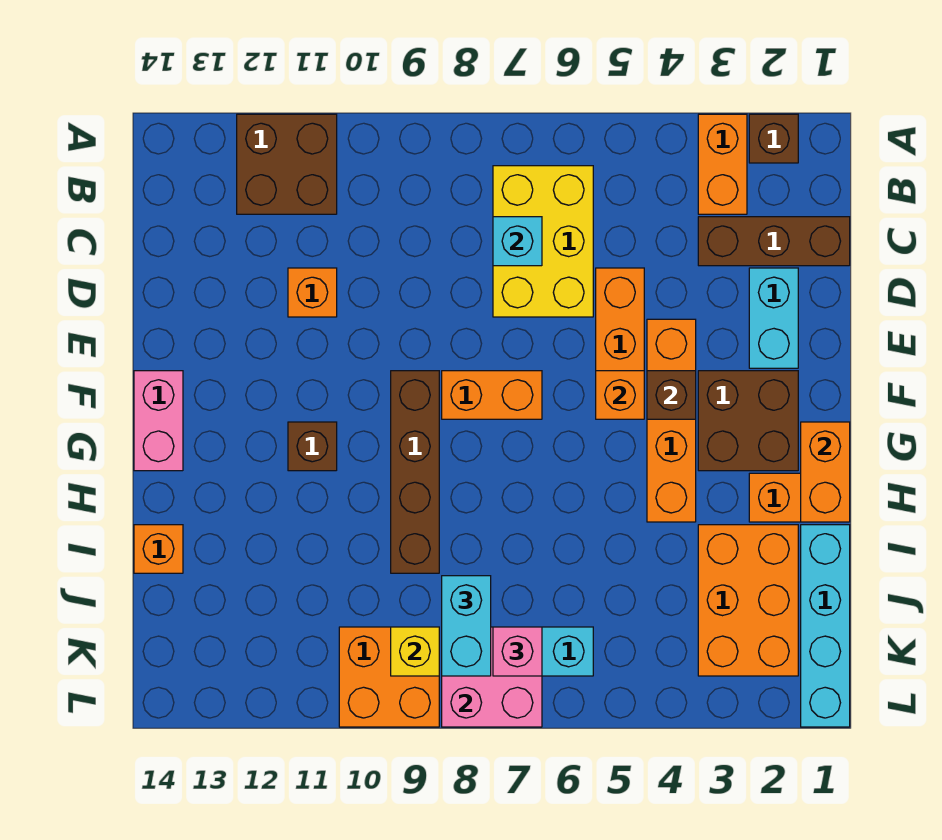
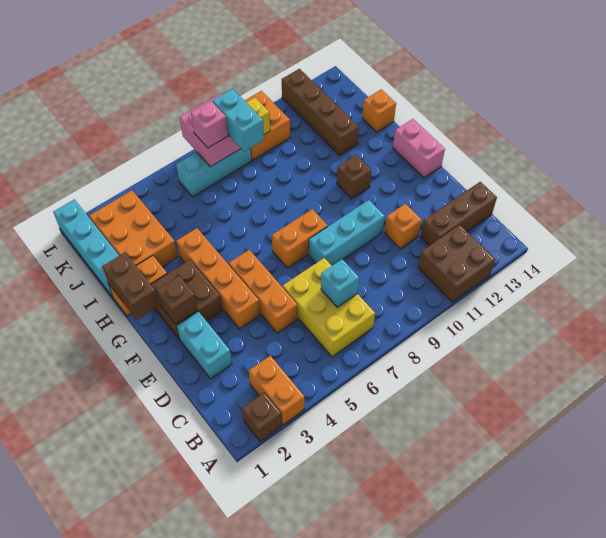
brown brick C1:C3 level 1 -> brown brick C12:C14 level 1
none -> cyan brick E8:E10 level 1
brown brick F4 level 2 -> brown brick F2 level 2
orange brick F5 level 2 -> none
brown brick F9:I9 level 1 -> brown brick I12:L12 level 1
orange brick G1:H1 level 2 -> brown brick G1:H1 level 2

